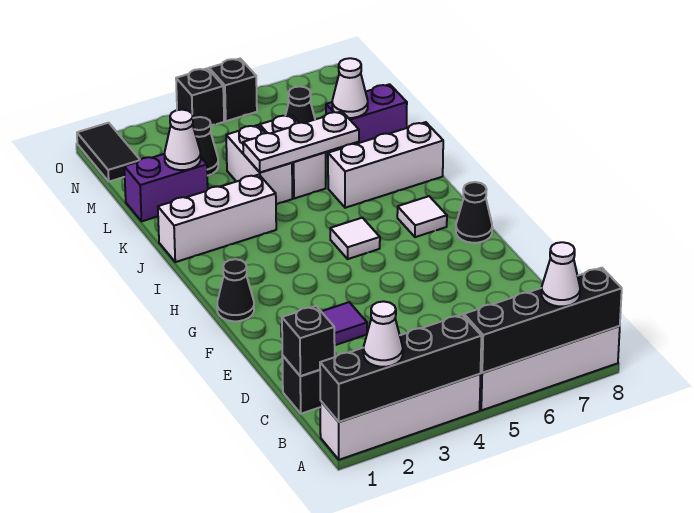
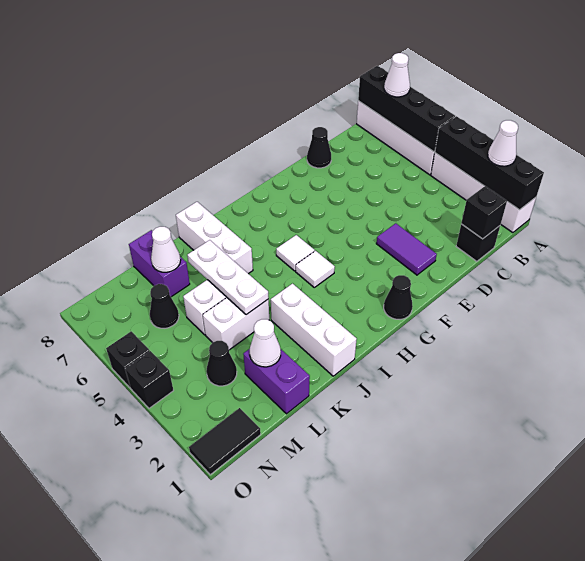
black cone G8 level 1 -> black cone D8 level 1
white tile H7 level 1 -> white tile H4 level 1

